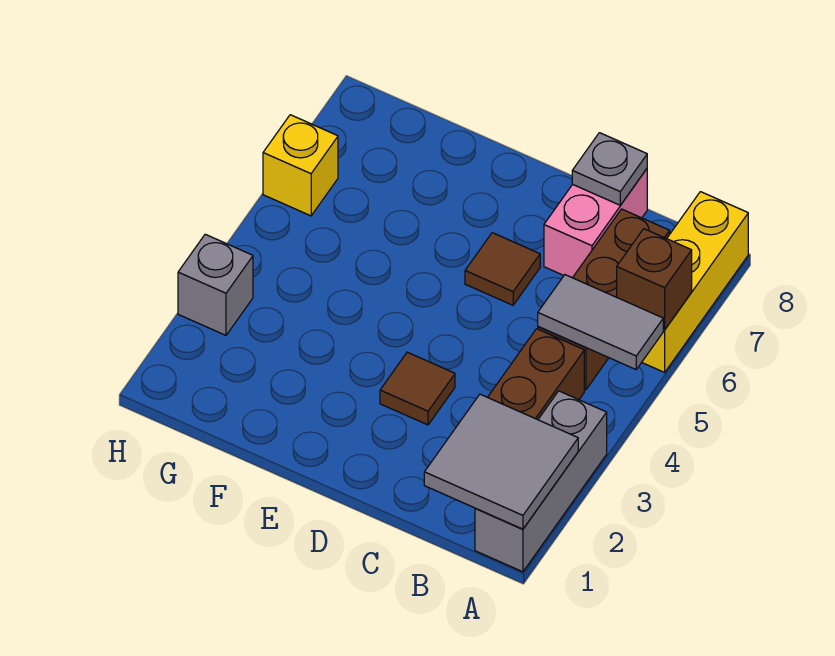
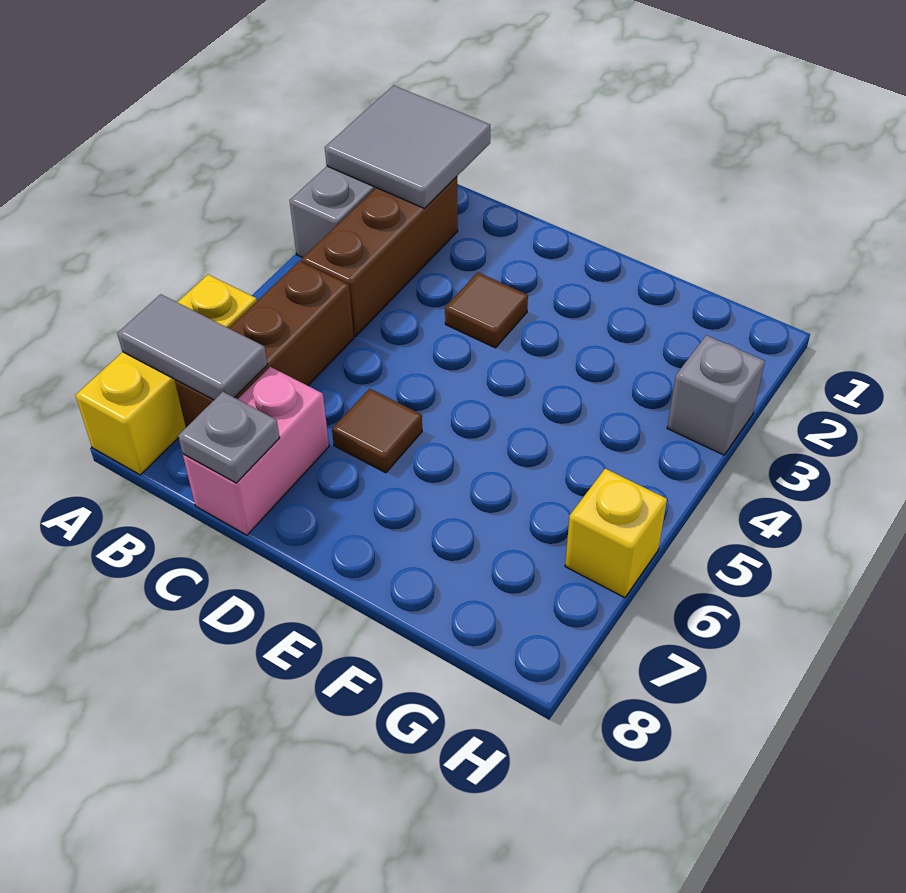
grey tile A5:B5 level 2 -> grey tile A7:B7 level 2
brown brick A6 level 2 -> none

